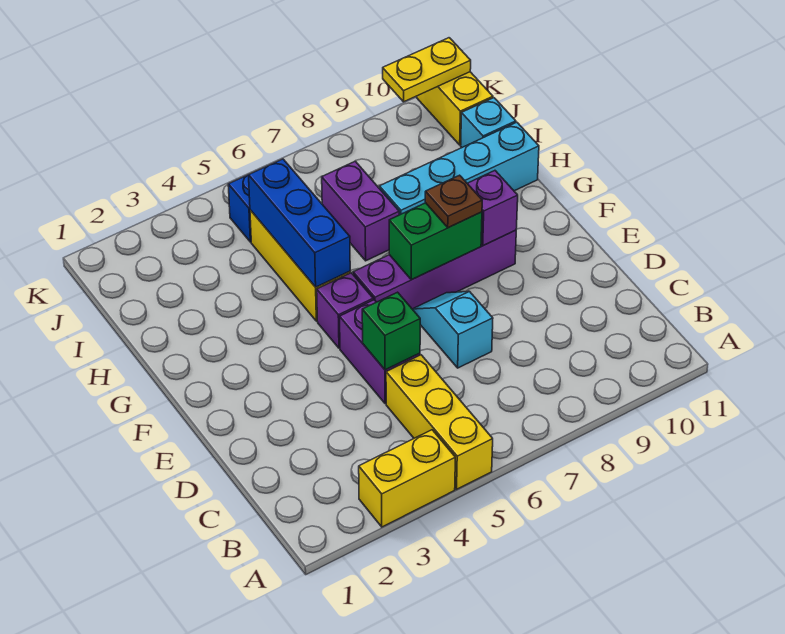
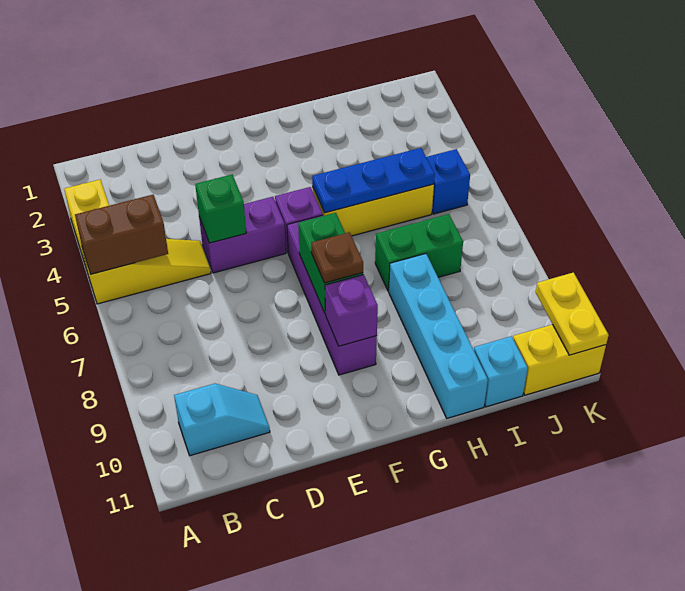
yellow brick A5:C5 level 1 -> yellow slope A5:C5 level 1 top A
none -> brown brick A5:B5 level 2
cyan slope D7:E7 level 1 top D -> cyan slope B10:C10 level 1 top B
blue brick G5:I5 level 2 -> blue plate G5:I5 level 2
purple brick H7:I7 level 1 -> green brick H7:I7 level 1

